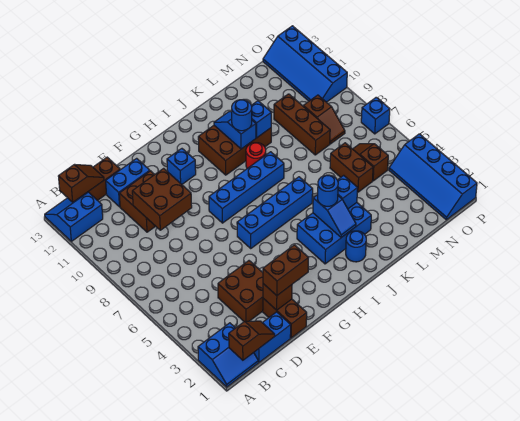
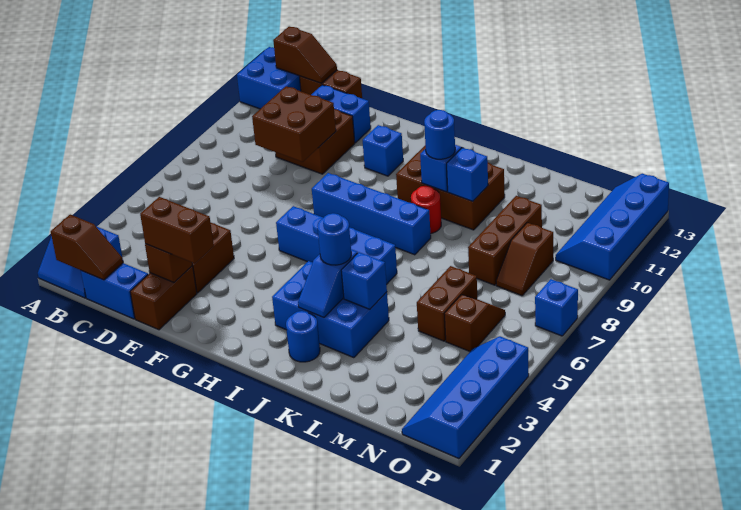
blue slope A12:B13 level 1 top 12 -> blue brick A12:B13 level 1

